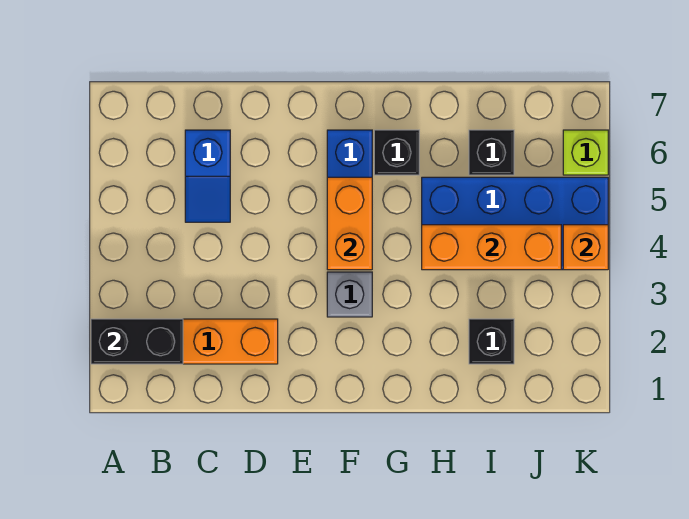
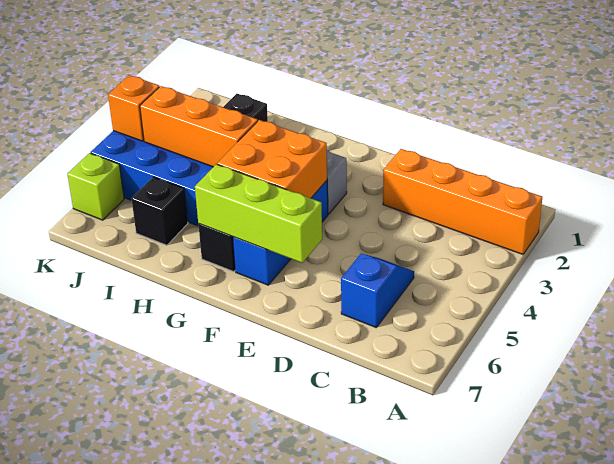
black brick A2:B2 level 2 -> none
none -> lime brick E6:G6 level 2
orange brick F4:F5 level 2 -> orange brick F4:G5 level 2

